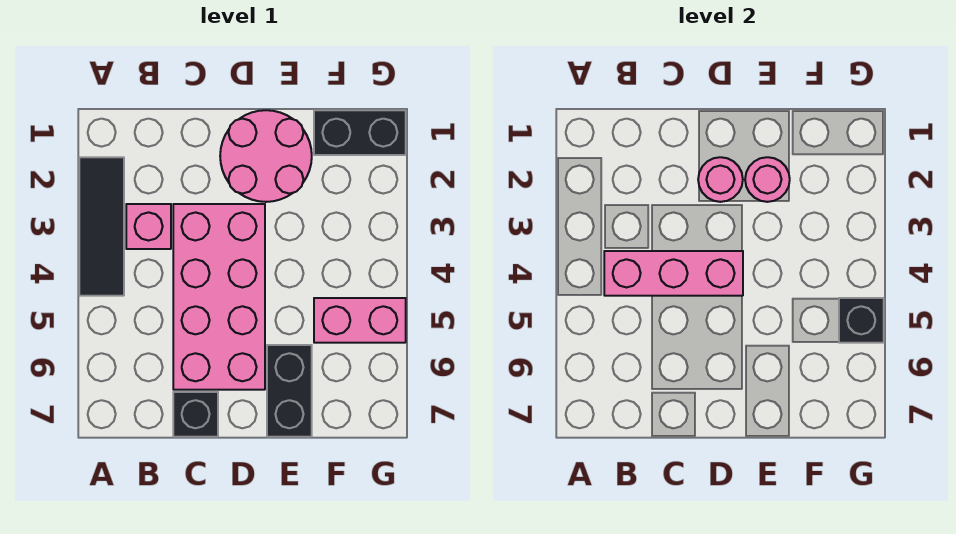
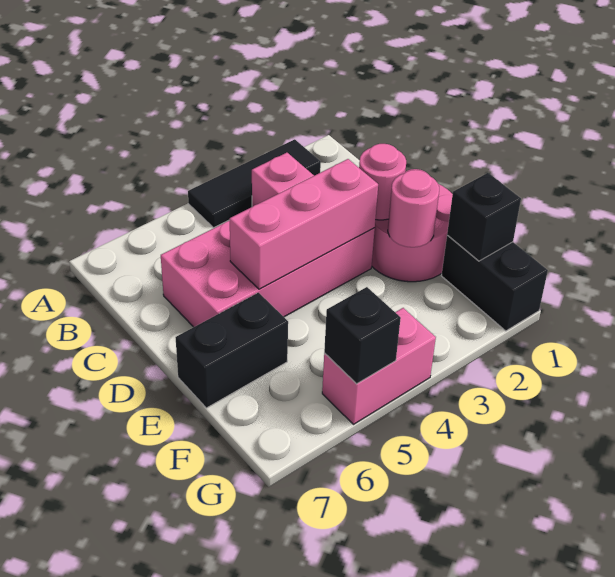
pink brick B4:D4 level 2 -> pink brick D3:D5 level 2
black brick C7 level 1 -> black brick F1 level 2
pink brick F5:G5 level 1 -> pink brick G4:G5 level 1

